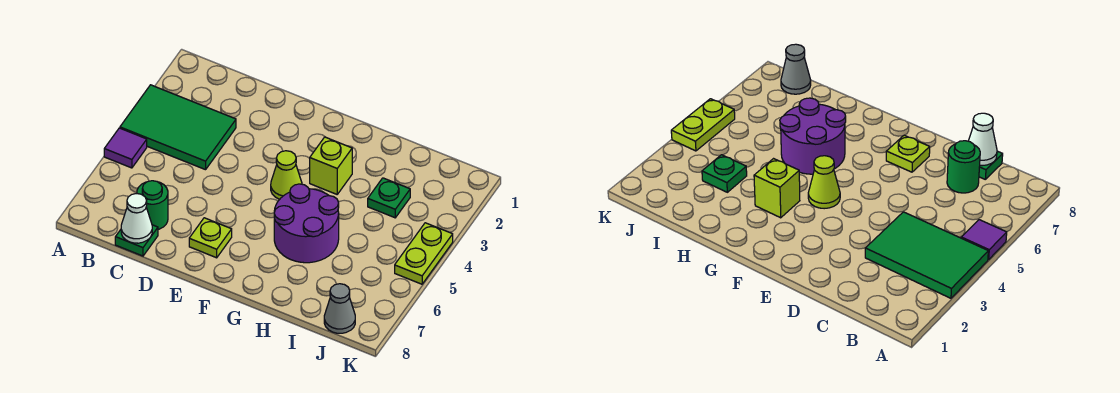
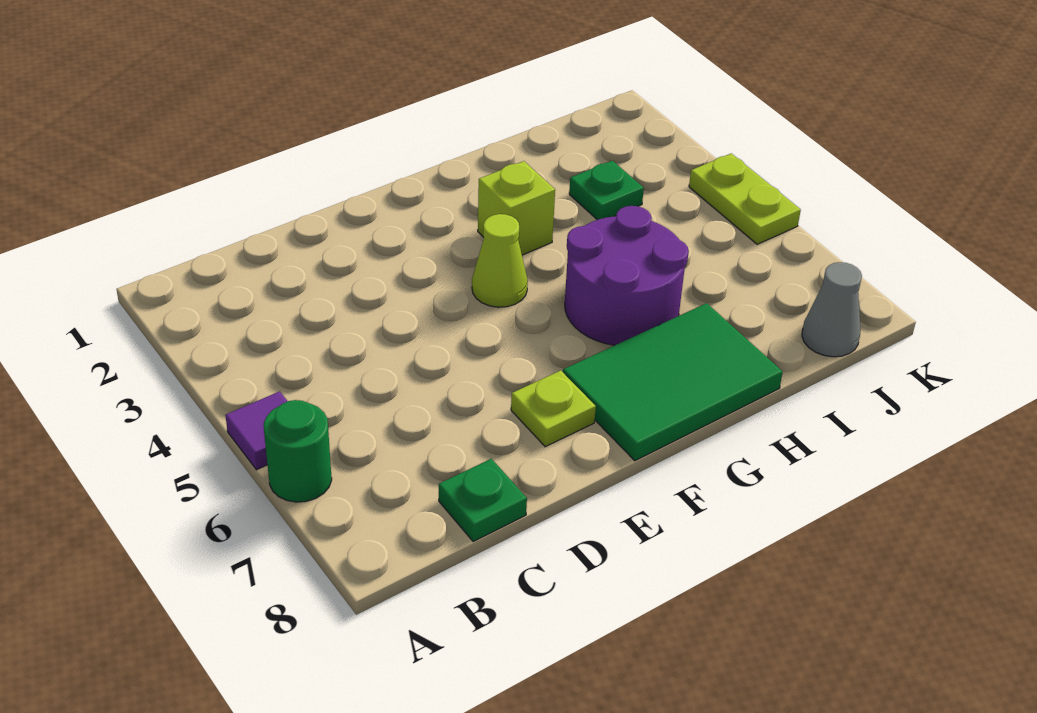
green tile A3:C4 level 1 -> green tile F7:H8 level 1
green round brick C7 level 1 -> green round brick A6 level 1
white cone C8 level 2 -> none

